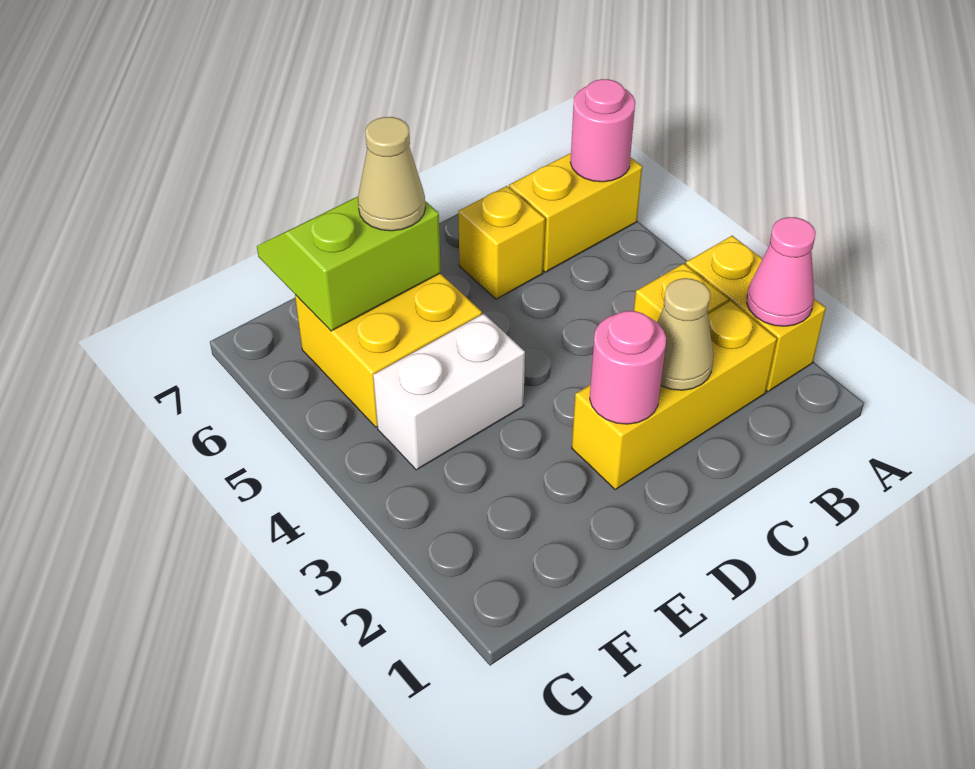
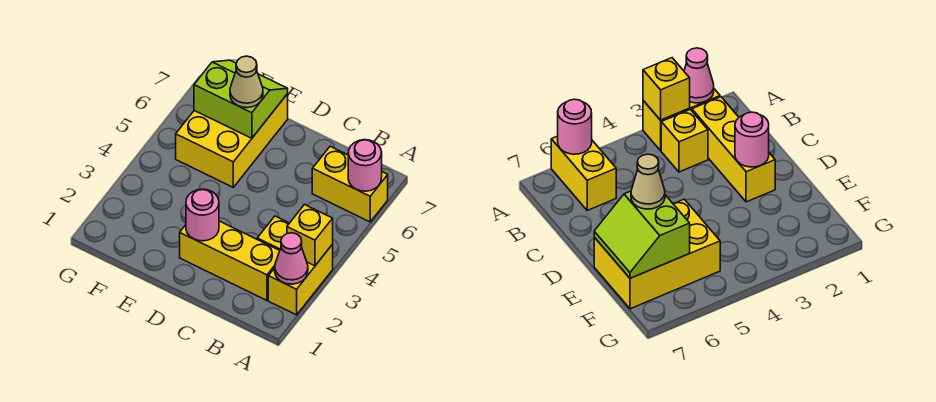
tan cone C2 level 2 -> none
yellow brick C6 level 1 -> yellow brick A3 level 2
white brick E4:F4 level 1 -> none
yellow brick E5:F6 level 1 -> yellow brick E5:F7 level 1

